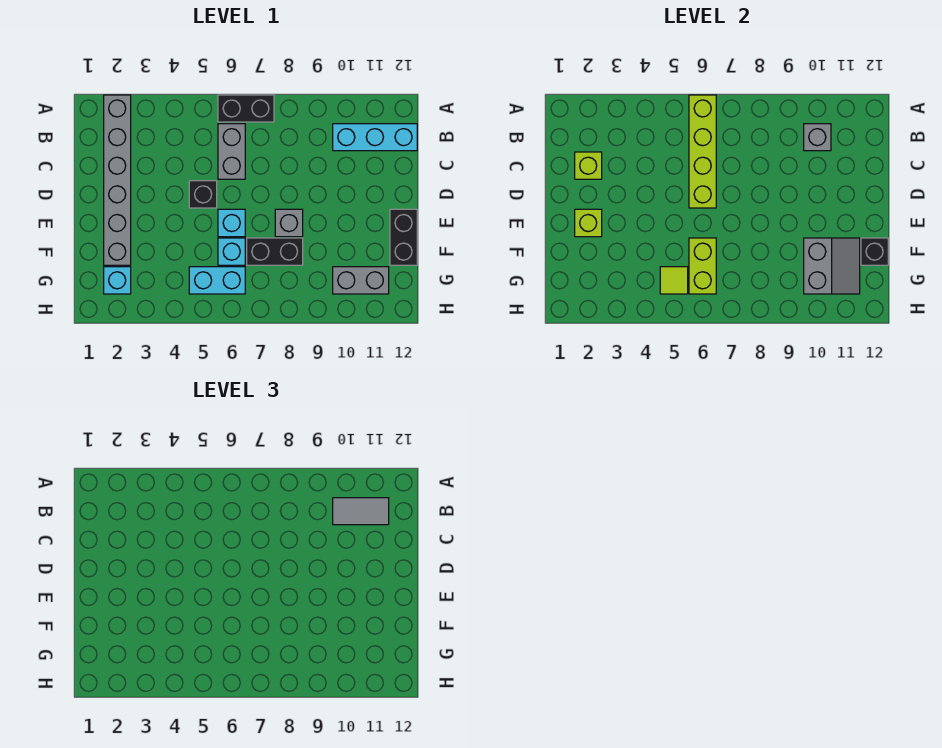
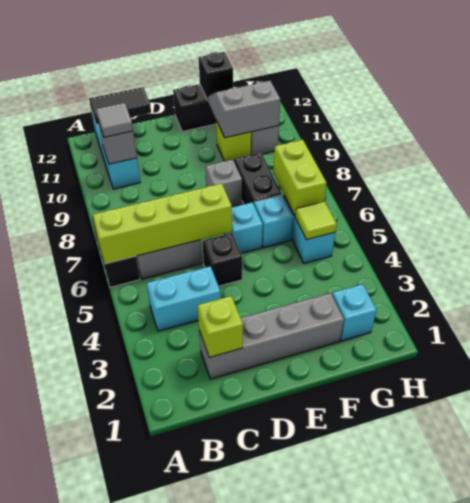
grey brick A2:F2 level 1 -> grey brick C2:F2 level 1
none -> cyan brick B4:C4 level 1
grey tile B10:B11 level 3 -> grey tile B10 level 3
none -> black tile B12:C12 level 2
lime brick E2 level 2 -> lime brick F10 level 1
lime brick F6:G6 level 2 -> lime brick G6:G7 level 2

